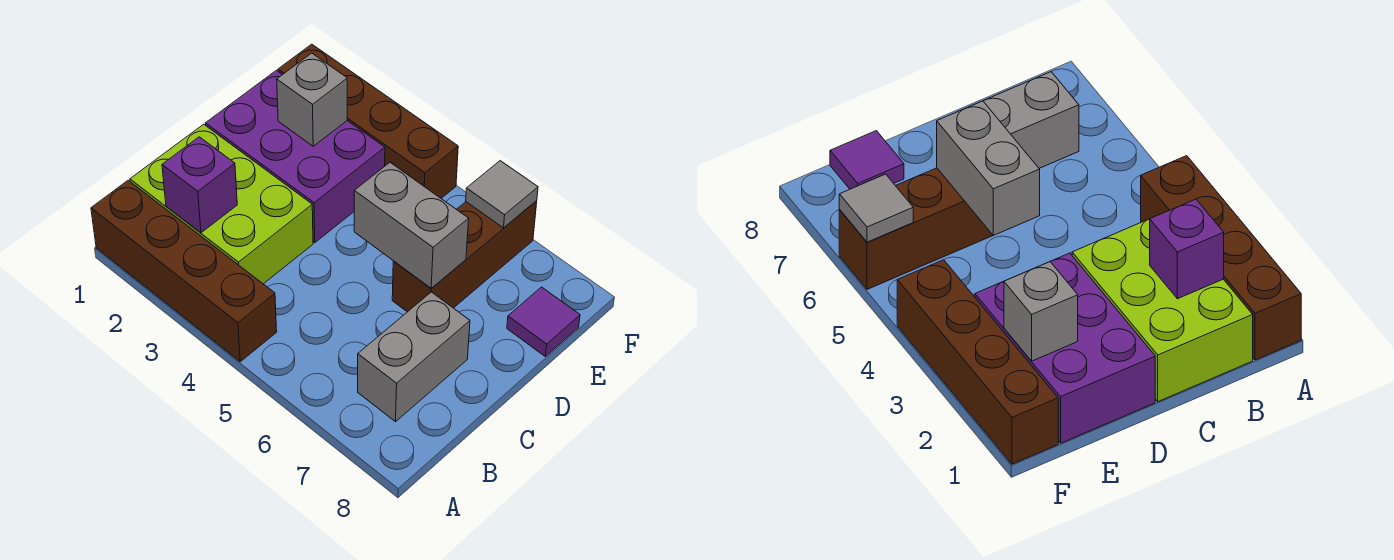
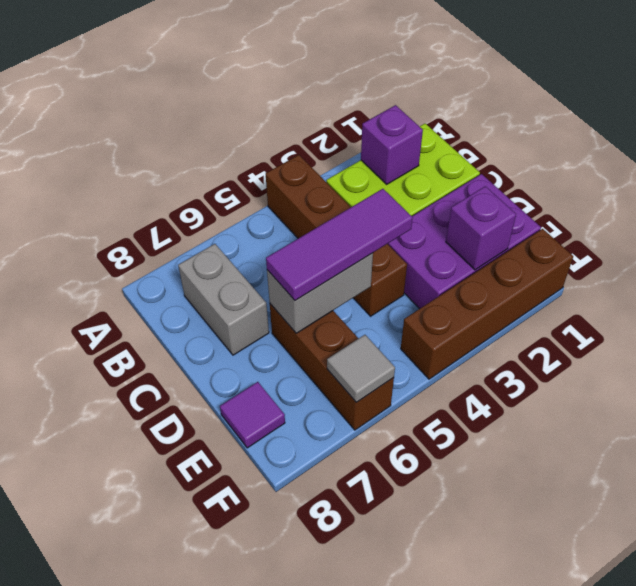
brown brick A1:A4 level 1 -> brown brick A4:D4 level 1
none -> purple tile D4:D6 level 3
grey brick E2 level 2 -> purple brick E2 level 2

